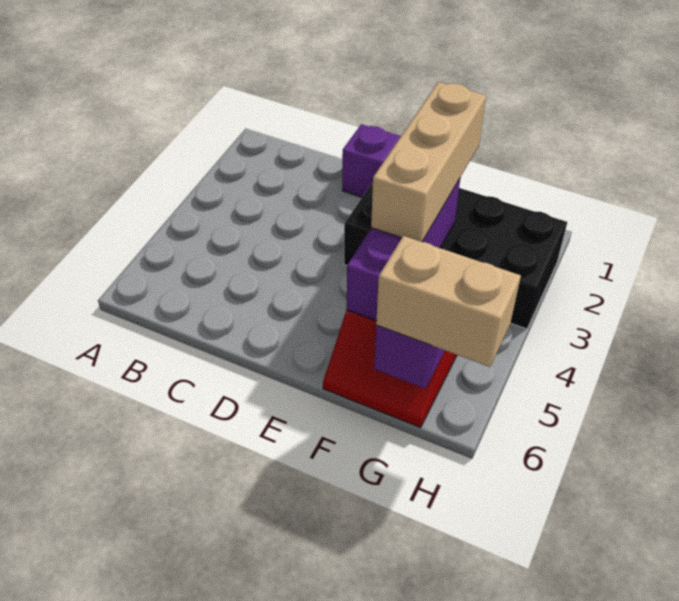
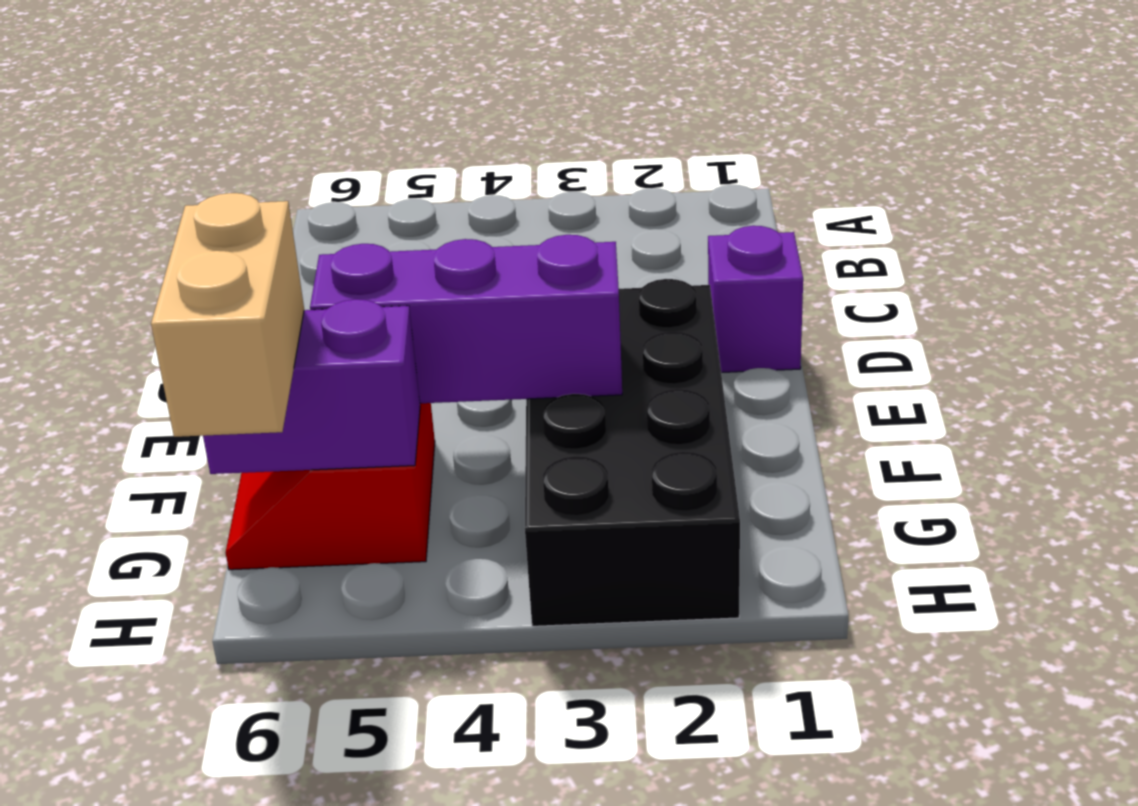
tan brick F2:F4 level 3 -> none

